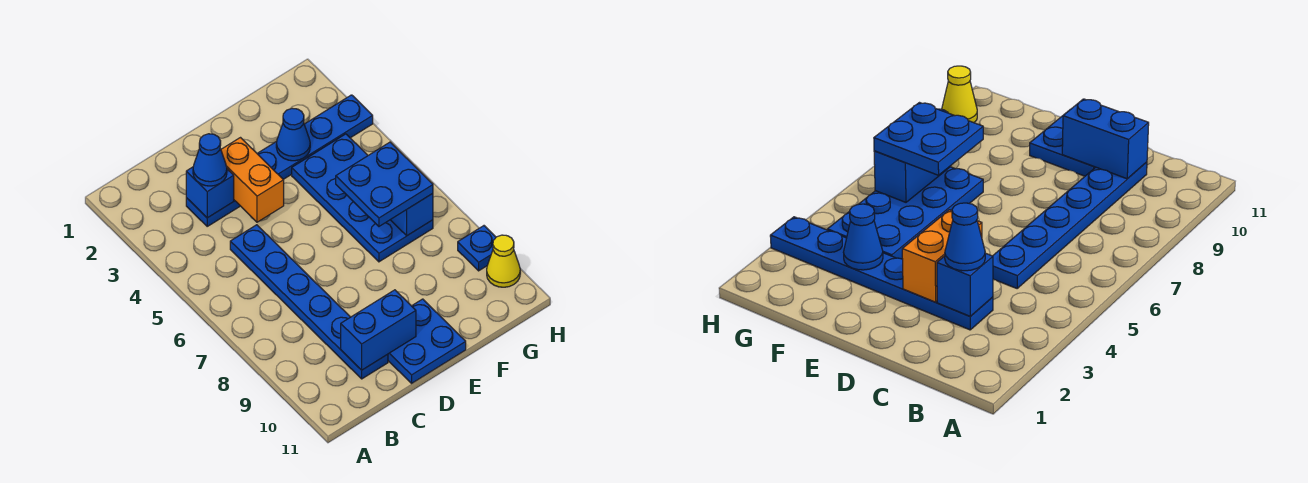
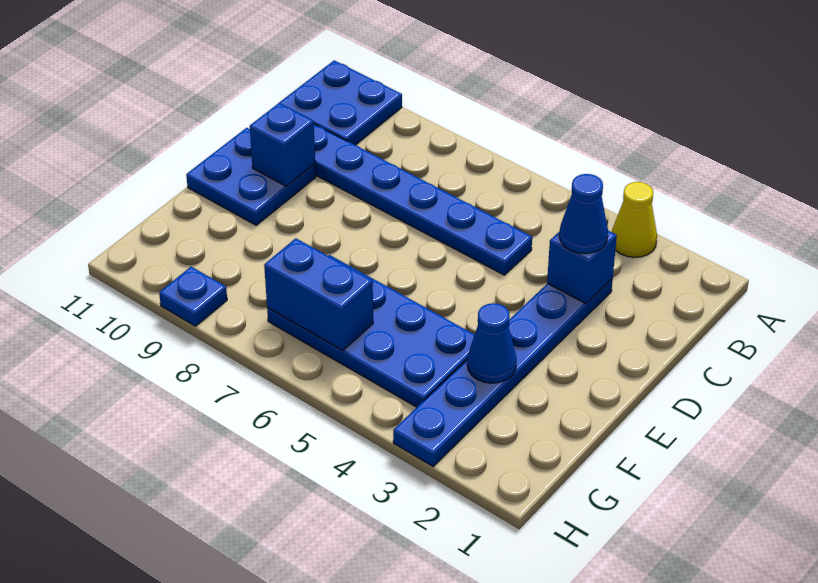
blue brick C10:D10 level 2 -> blue brick D10 level 2
orange brick D3:D4 level 2 -> none
blue plate F6:G7 level 3 -> blue plate A10:B11 level 1
yellow cone H10 level 1 -> yellow cone A3 level 1

